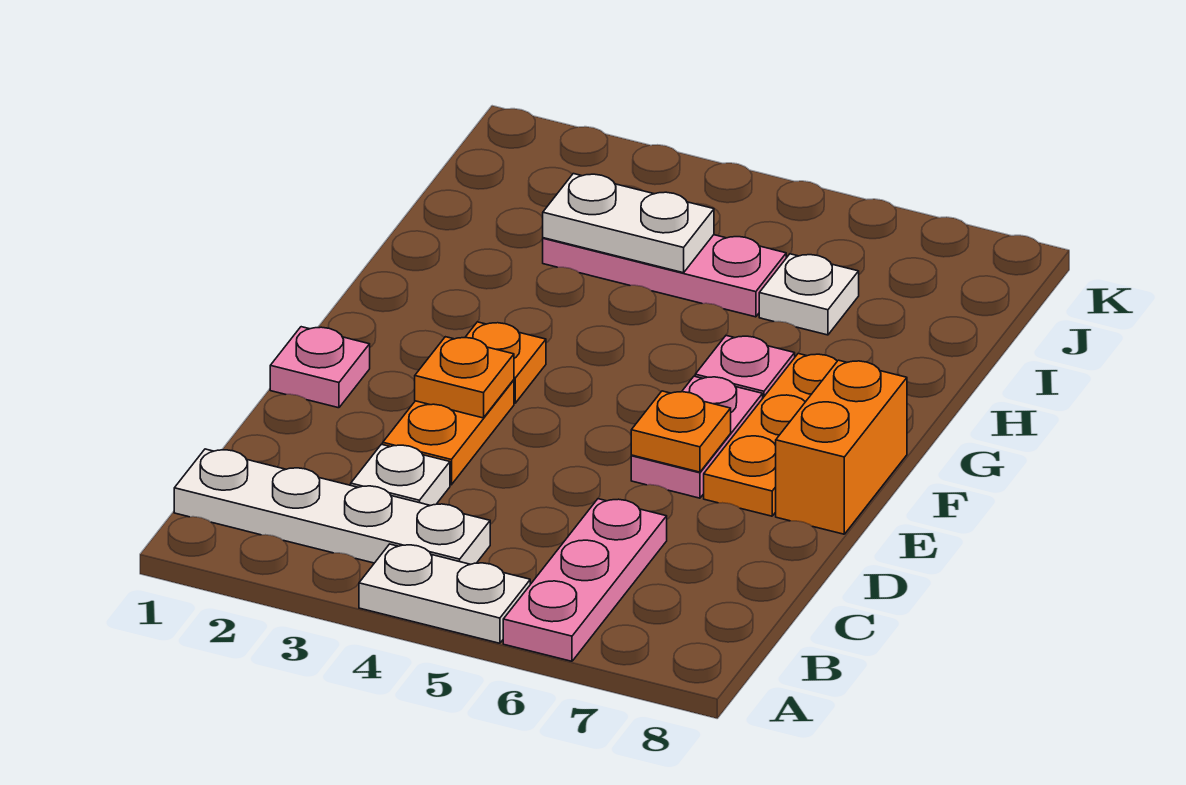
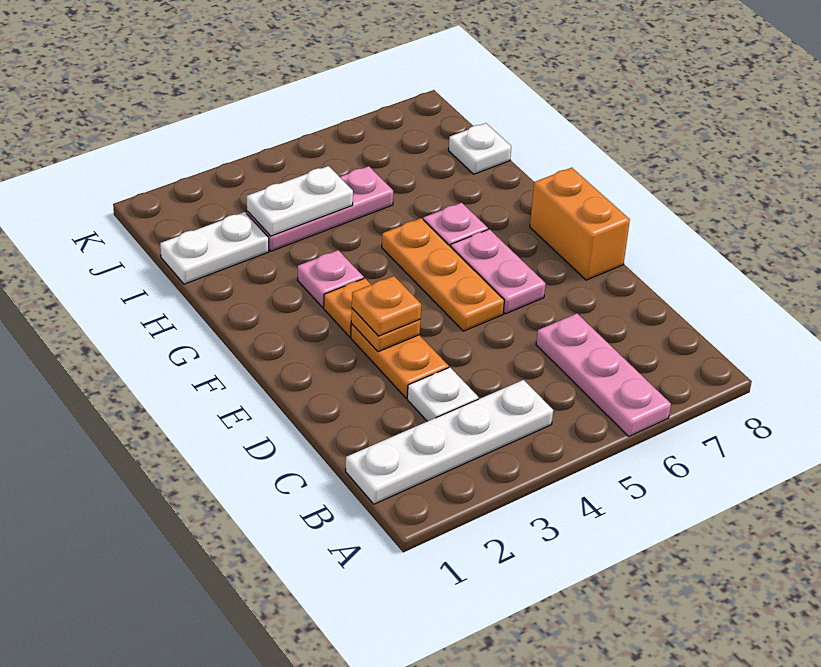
white plate A4:A5 level 1 -> white plate I1:I2 level 1
pink plate E1 level 1 -> pink plate G3 level 1
orange plate E6 level 2 -> orange plate E3 level 3
orange plate E7:G7 level 1 -> orange plate E5:G5 level 1
white plate I6 level 1 -> white plate I8 level 1

